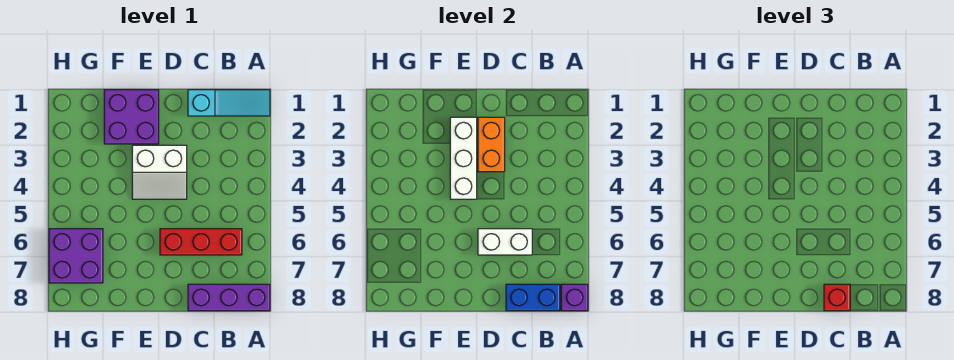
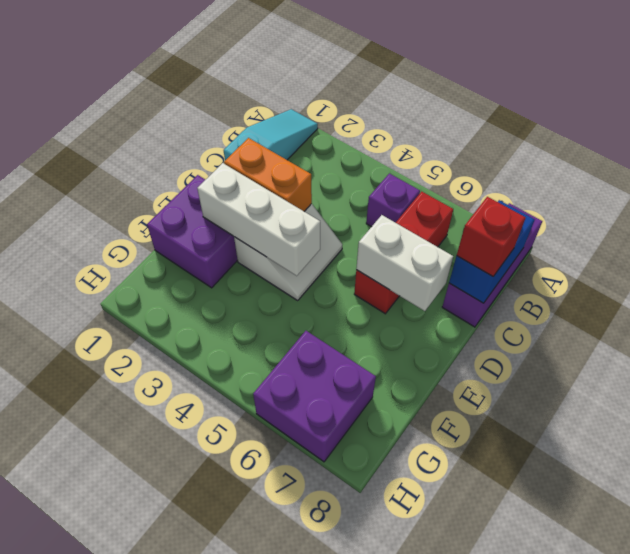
purple brick A8 level 2 -> purple brick B5 level 1
white brick C6:D6 level 2 -> white brick D6:D7 level 2

